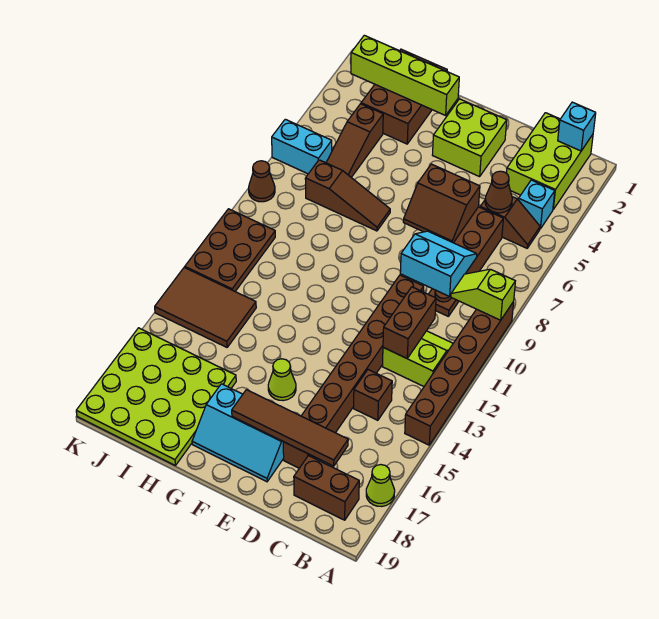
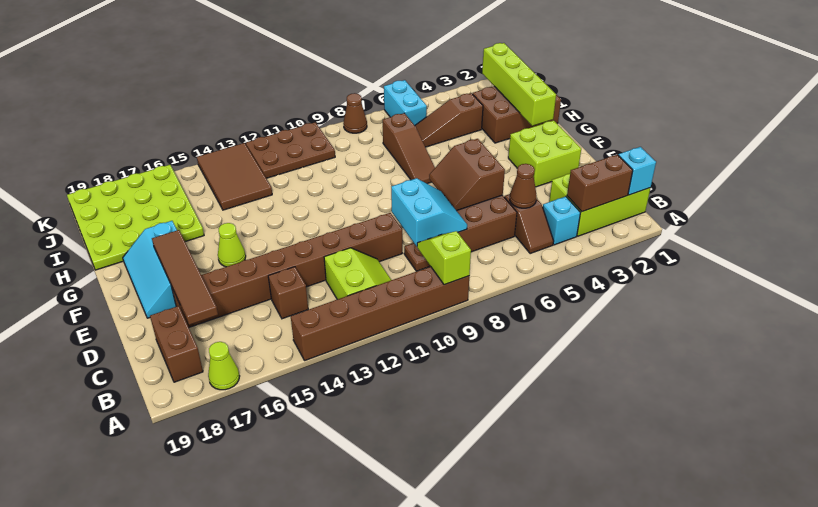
brown brick C11:C12 level 2 -> brown brick B2:B3 level 2

